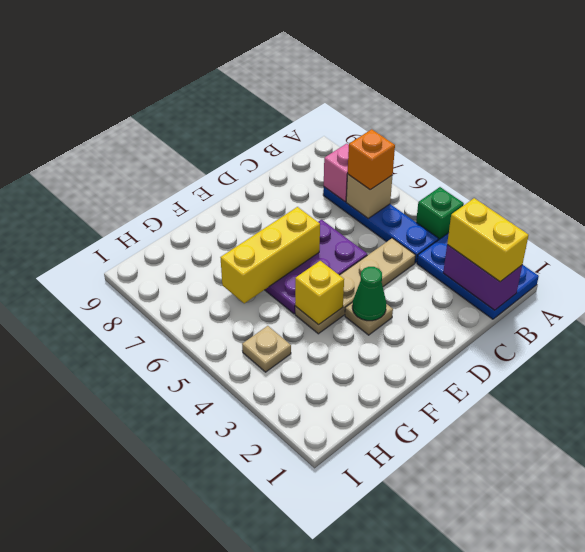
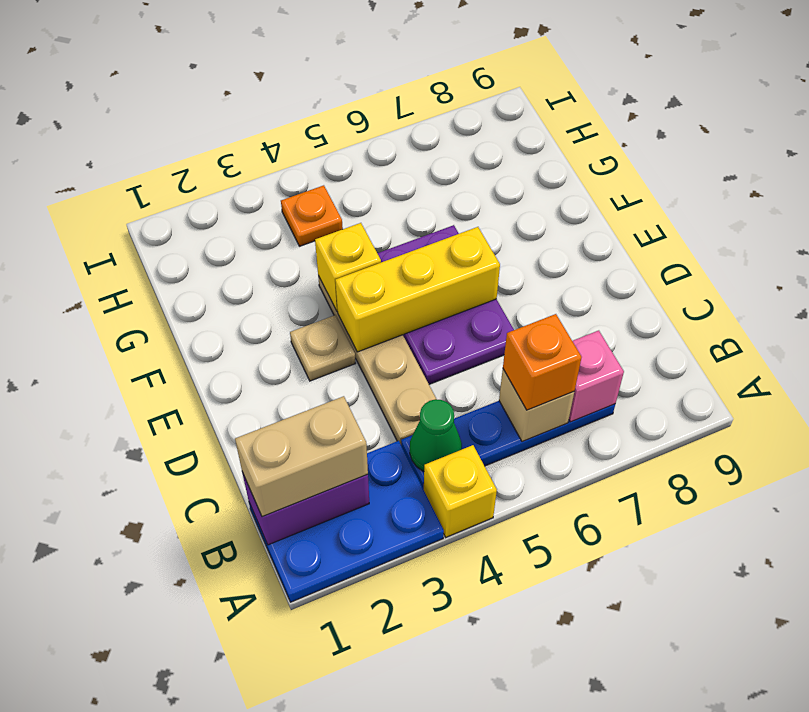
green brick A4 level 1 -> yellow brick A4 level 1
yellow brick B1:B2 level 3 -> tan brick B1:B2 level 3
green cone E3 level 2 -> green cone B4 level 2
yellow brick E6:G6 level 2 -> yellow brick E4:E6 level 2
tan plate H4 level 1 -> orange plate H4 level 1

